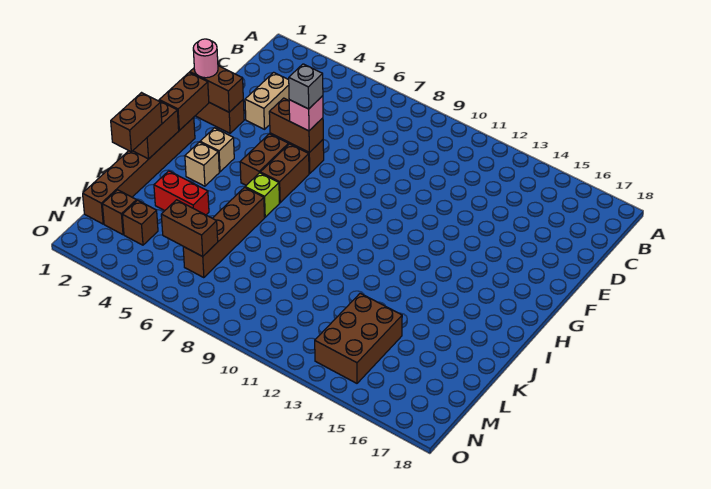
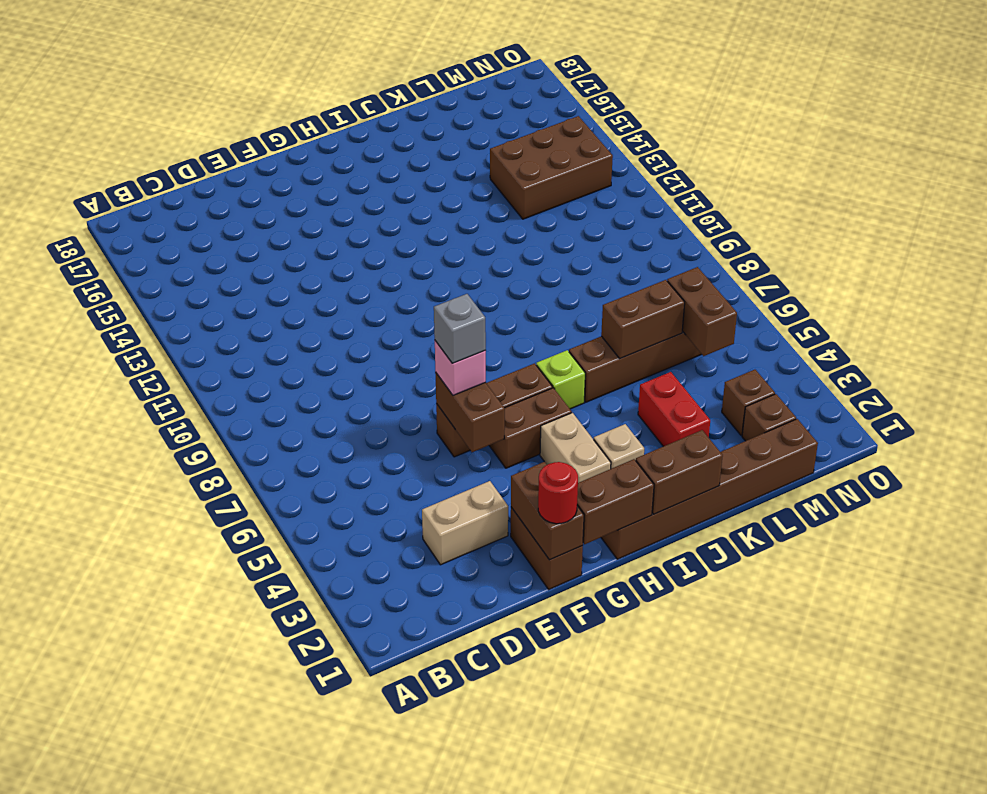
pink round brick F1 level 3 -> red round brick F1 level 3
tan brick H3 level 1 -> tan brick H3:H4 level 1
brown brick J1:K1 level 3 -> brown brick K6:L6 level 2

